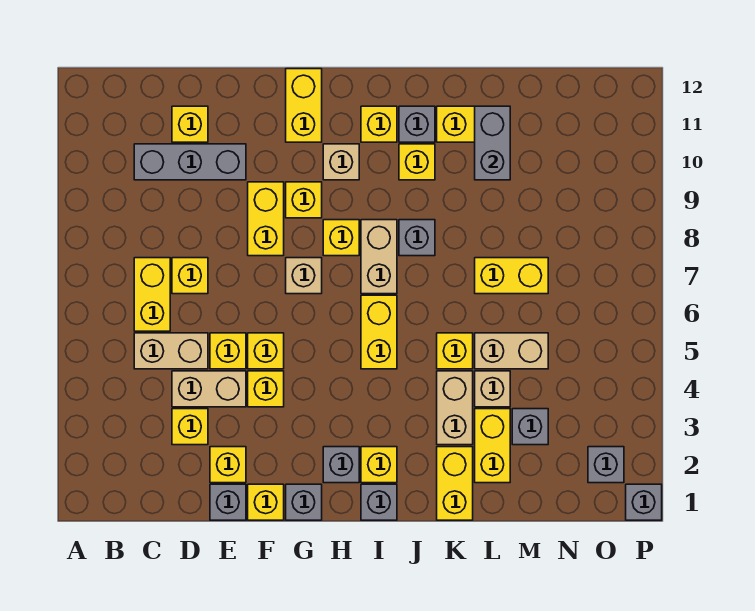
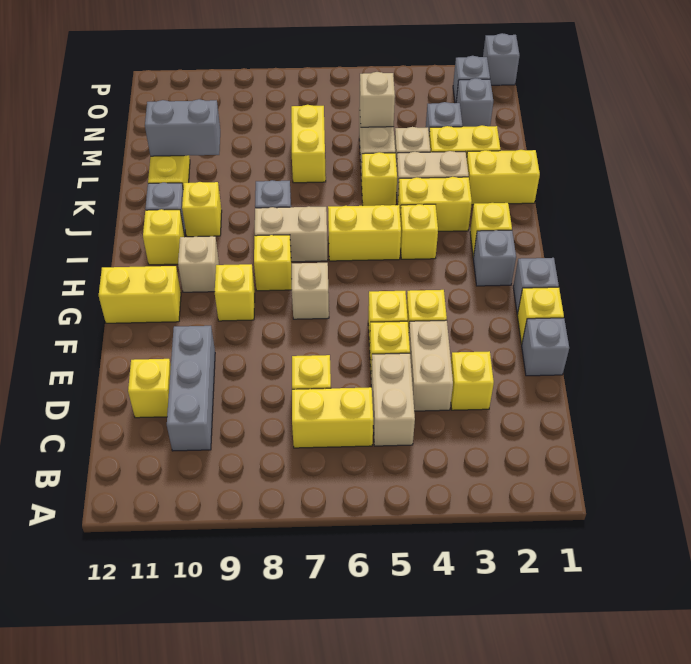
yellow brick E2 level 1 -> yellow brick I4 level 1
yellow brick F8:F9 level 1 -> yellow brick J3:J4 level 1
grey brick I1 level 1 -> grey brick N2 level 1
none -> tan brick M5 level 2

